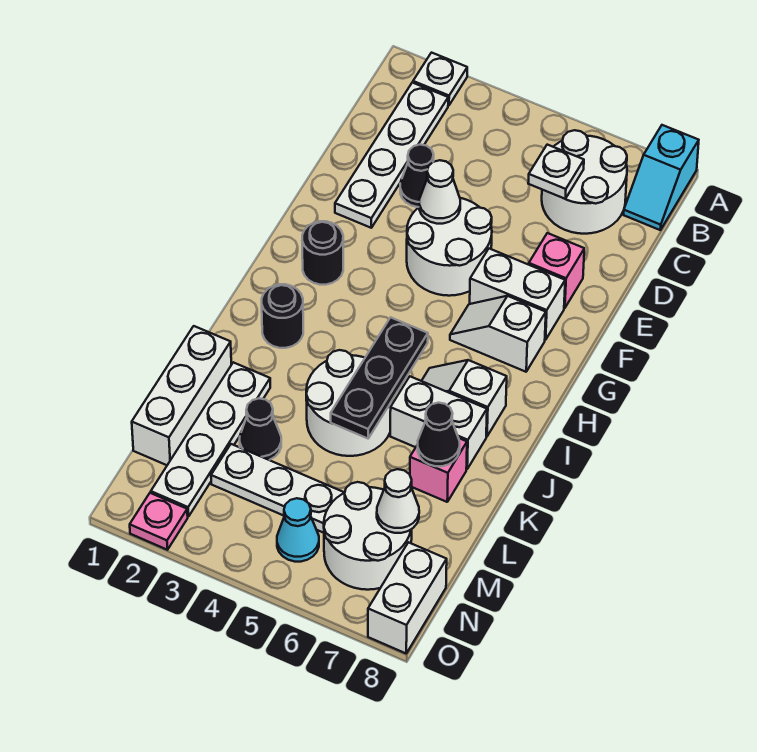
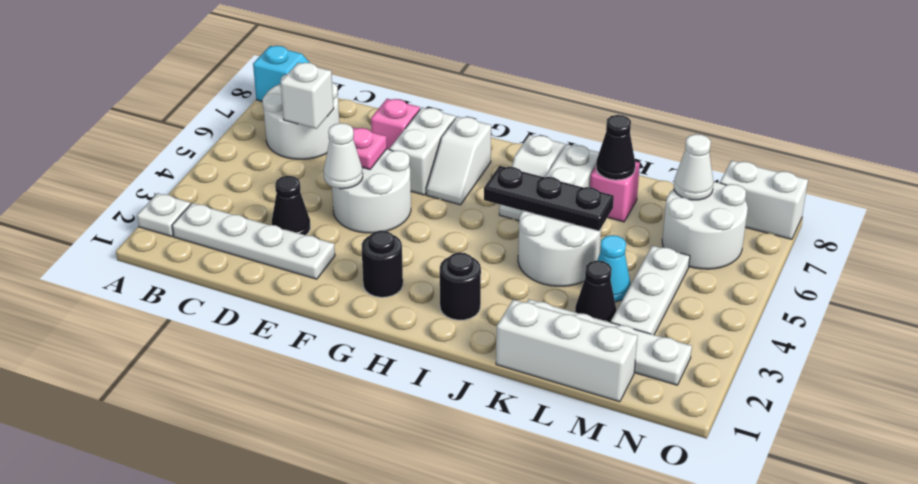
white plate C6 level 2 -> white brick C6 level 2
cyan cone N5 level 1 -> cyan cone L4 level 1
pink plate O2 level 1 -> pink plate E5 level 2

